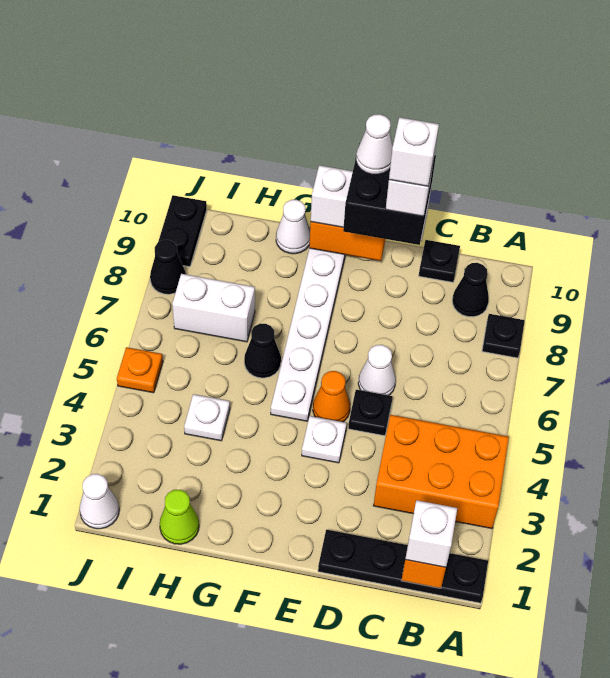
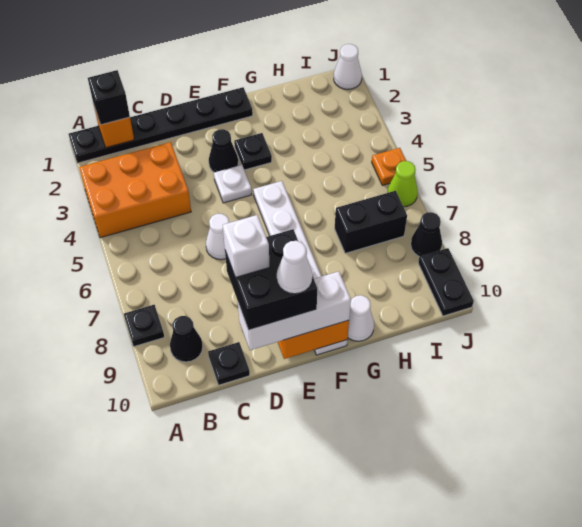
black plate A1:D1 level 1 -> black plate A1:F1 level 1
white brick B1 level 3 -> black brick B1 level 3
black plate D5 level 1 -> black plate F3 level 1
white brick D9 level 6 -> none
orange cone E5 level 1 -> none
black cone G6 level 1 -> black cone E3 level 1
lime cone H1 level 1 -> lime cone J6 level 1
white plate H4 level 1 -> none
white brick H7:I7 level 1 -> black brick H7:I7 level 1

